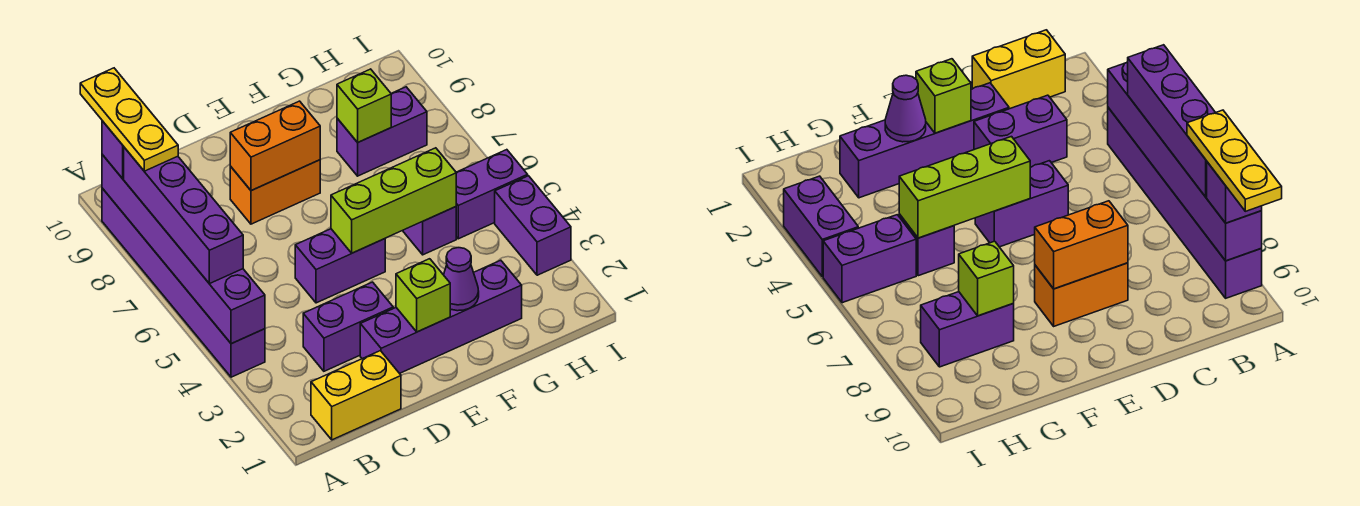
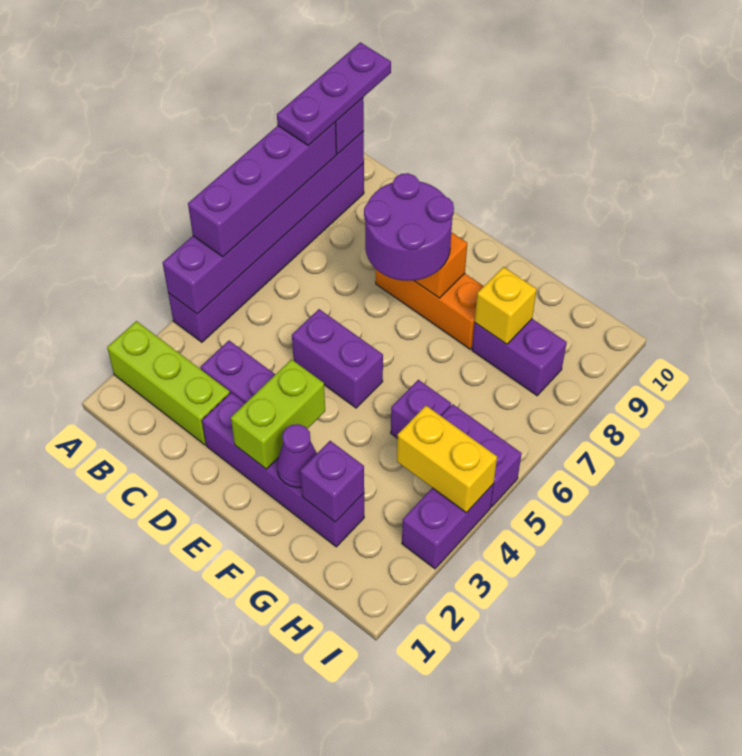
yellow plate A8:A10 level 4 -> purple plate A8:A10 level 4
yellow brick B1:C1 level 1 -> yellow brick H4:I4 level 2
none -> purple round brick D7:E8 level 3
orange brick D8:E8 level 1 -> orange brick D8:F8 level 1
lime brick E2 level 2 -> lime brick E2:E3 level 2
lime brick E5:G5 level 2 -> lime brick A2:C2 level 1
none -> purple brick G2 level 2
lime brick G8 level 2 -> yellow brick G8 level 2

